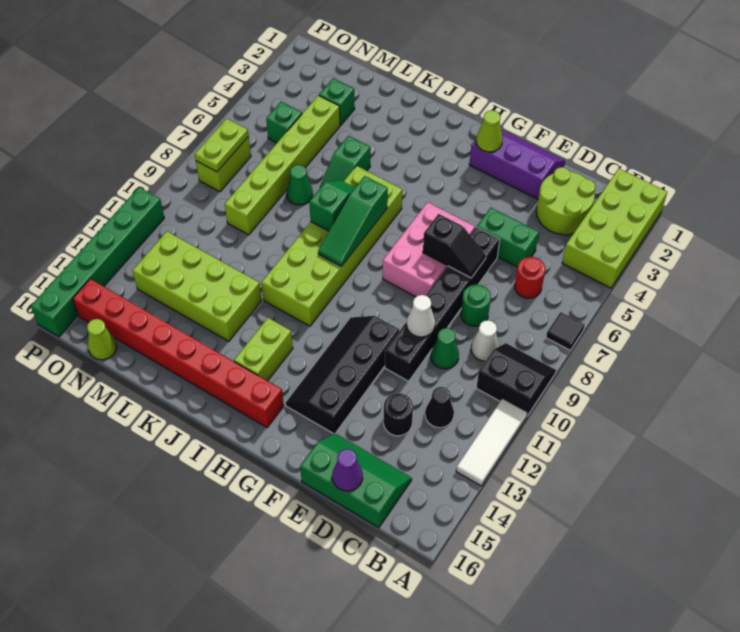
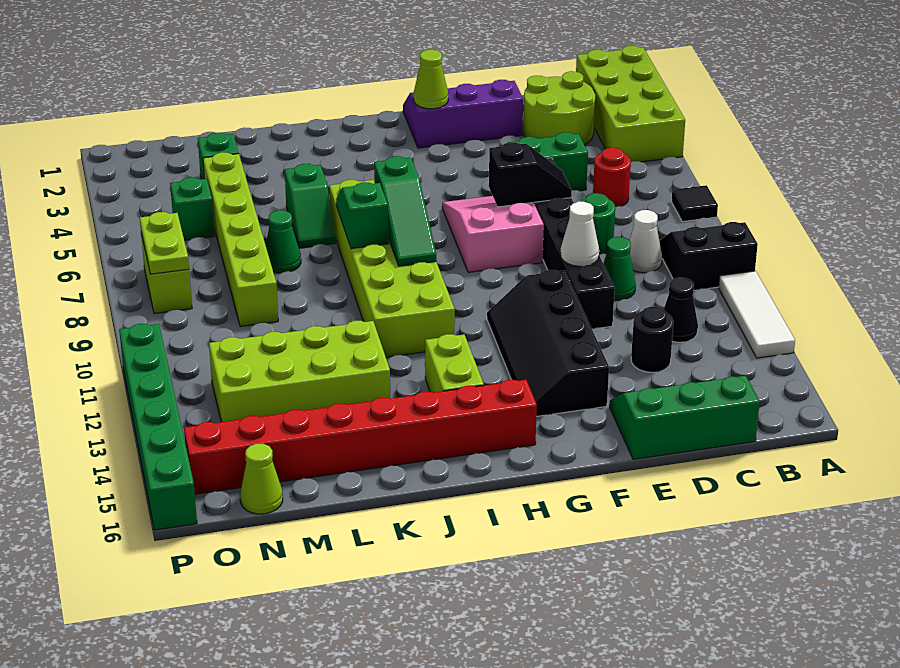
purple cone D16 level 2 -> none
pink brick F6:G8 level 1 -> pink slope F6:G8 level 1 top 8

